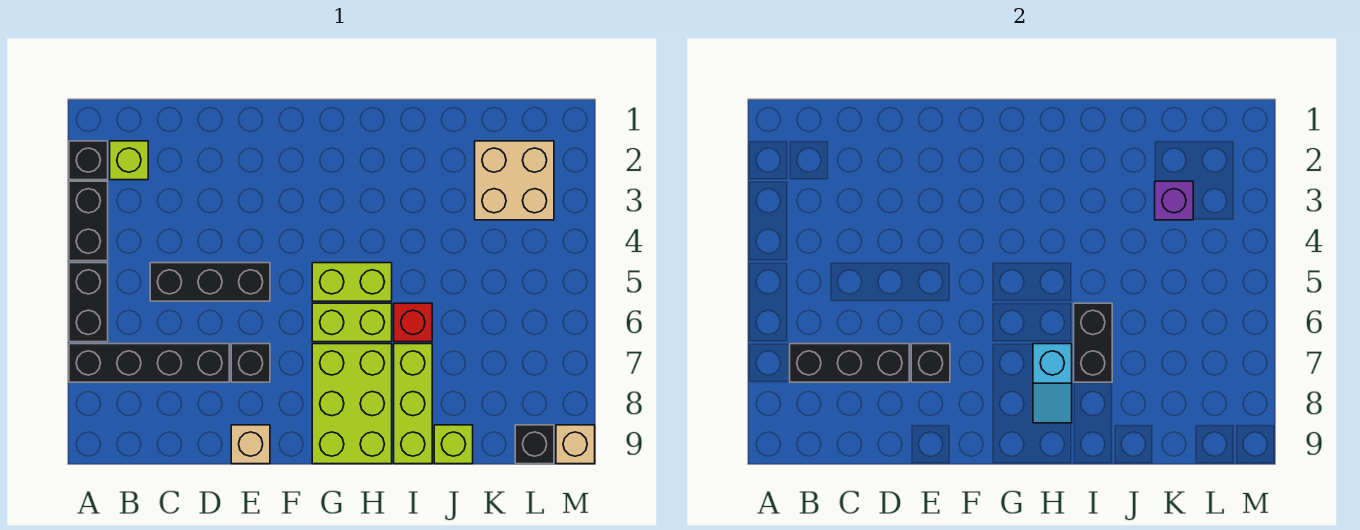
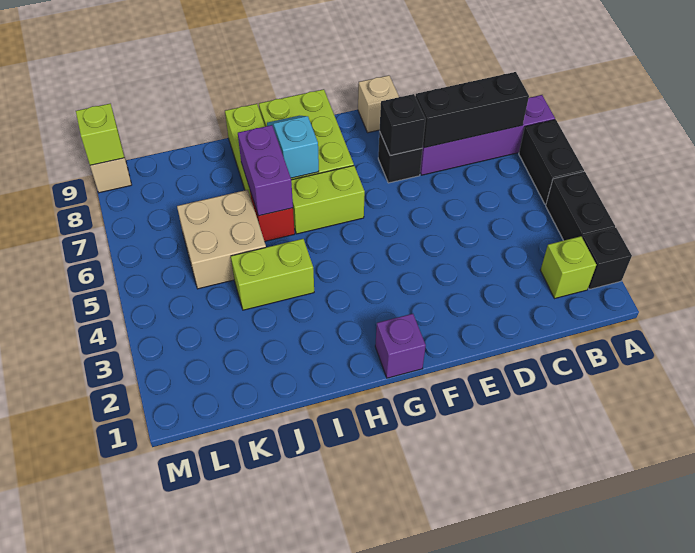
black brick A7:D7 level 1 -> purple brick A7:D7 level 1
black brick C5:E5 level 1 -> none
lime brick G5:H5 level 1 -> lime brick I4:J4 level 1
black brick I6:I7 level 2 -> purple brick I6:I7 level 2
lime brick J9 level 1 -> lime brick M9 level 2
tan brick K2:L3 level 1 -> tan brick J5:K6 level 1
purple brick K3 level 2 -> purple brick G1 level 1
black brick L9 level 1 -> none

